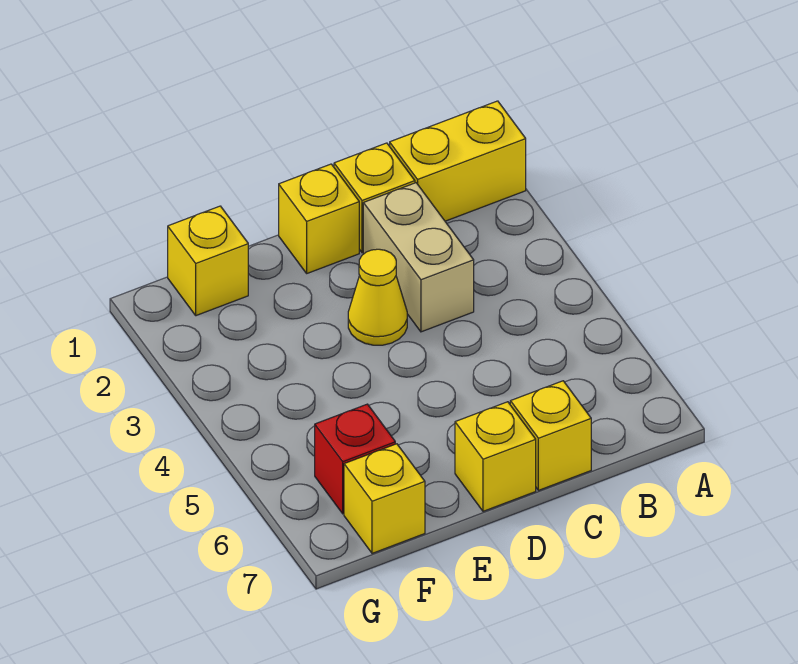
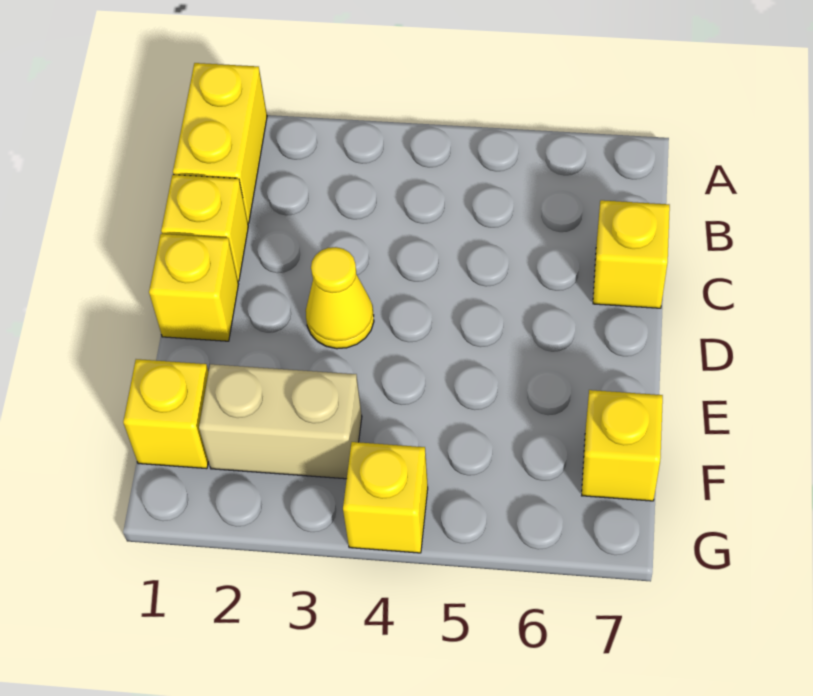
tan brick C2:C3 level 1 -> tan brick F2:F3 level 1
yellow brick D7 level 1 -> yellow brick G4 level 1
red brick F6 level 1 -> none

